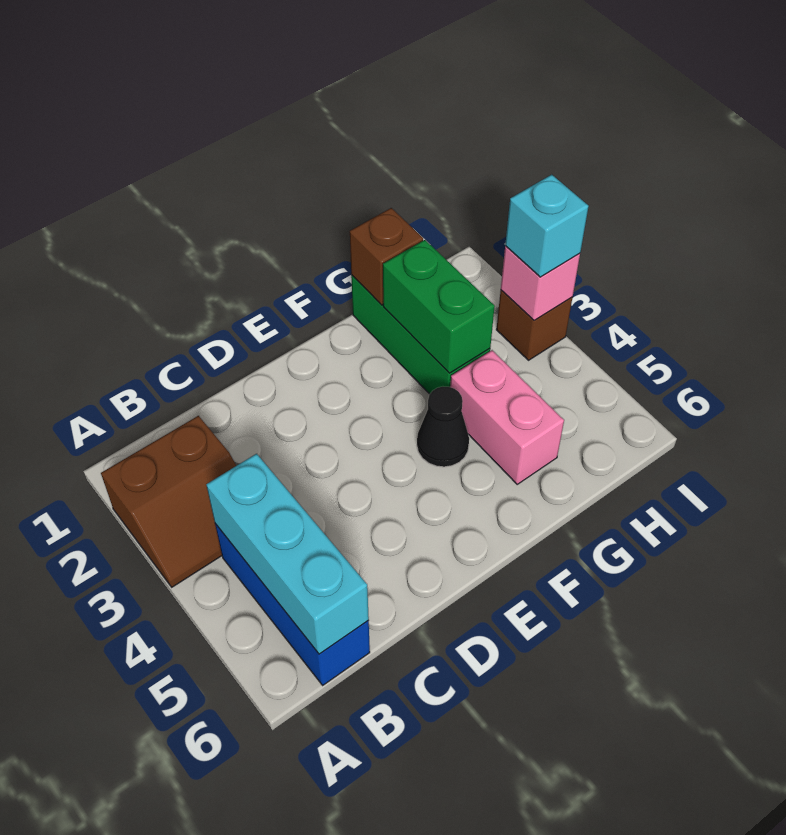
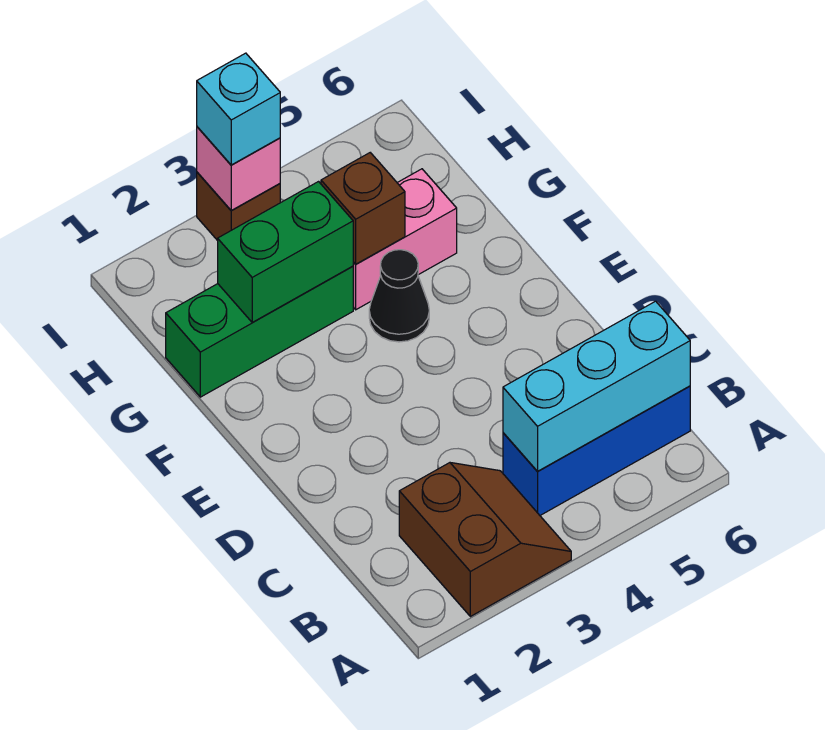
brown brick G1 level 2 -> brown brick G4 level 2

